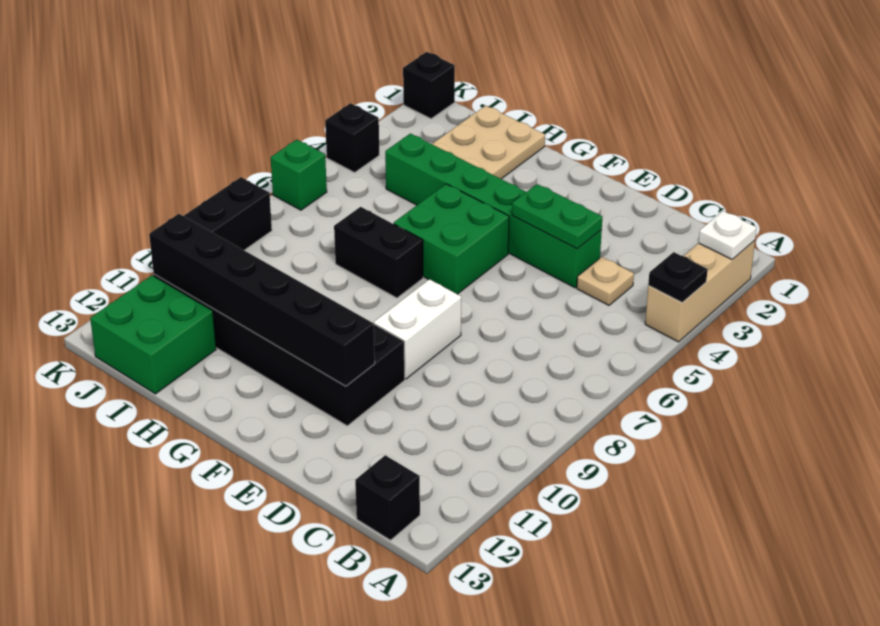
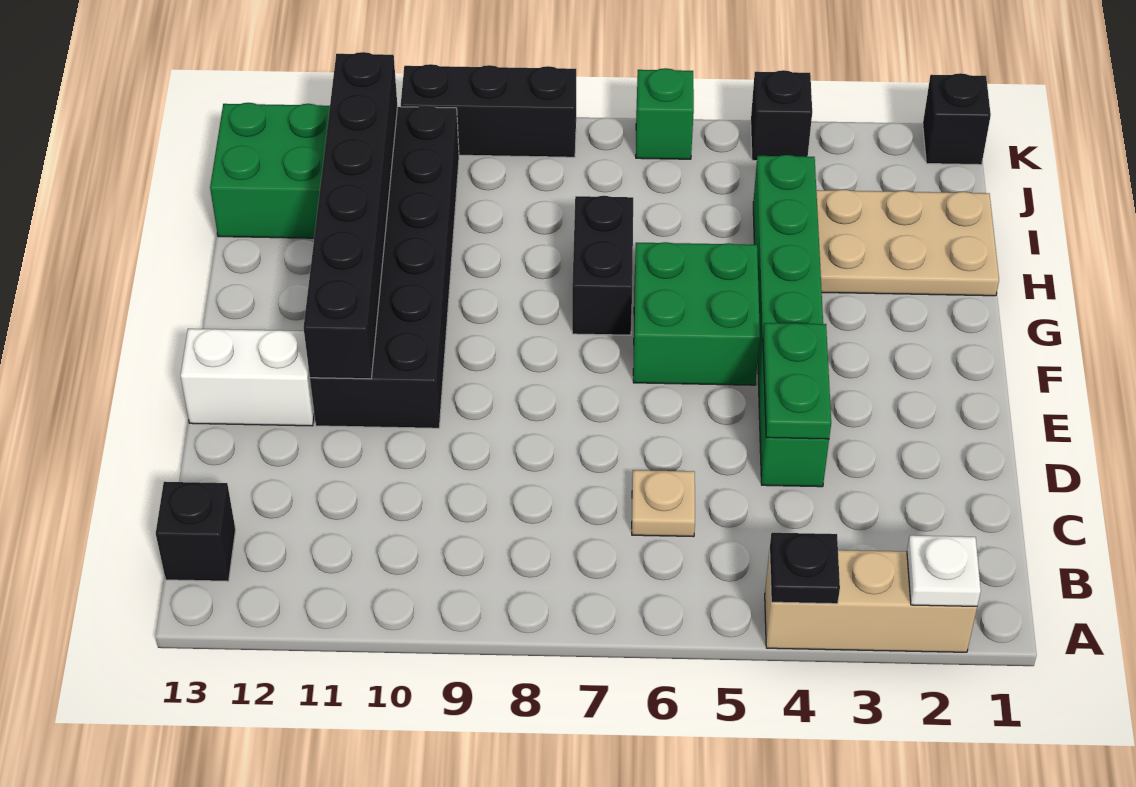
tan plate C4 level 1 -> tan plate C6 level 1
white brick E8:E9 level 1 -> white brick E12:E13 level 1

